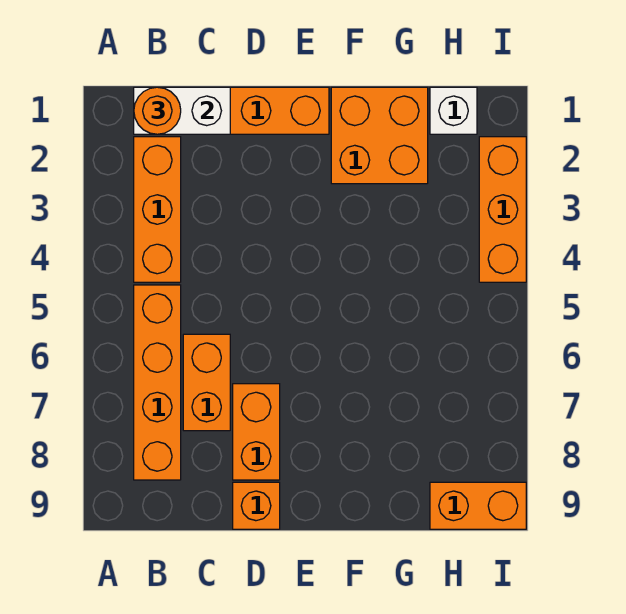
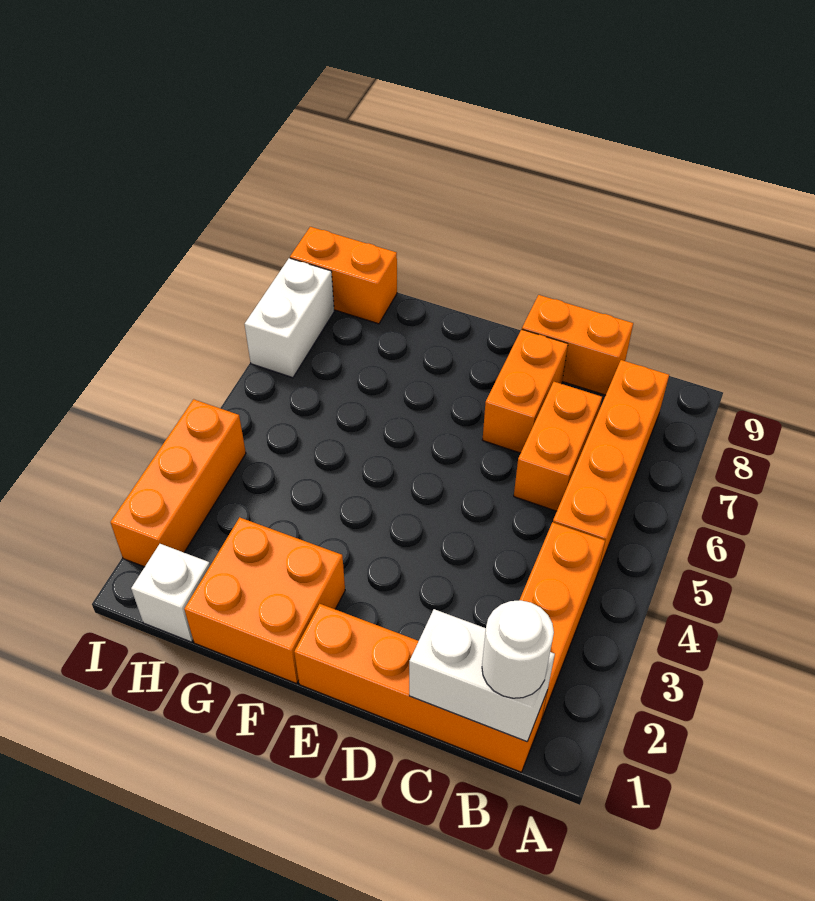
orange round brick B1 level 3 -> white round brick B1 level 3
orange brick D9 level 1 -> orange brick C9:D9 level 1
none -> white brick I7:I8 level 1

